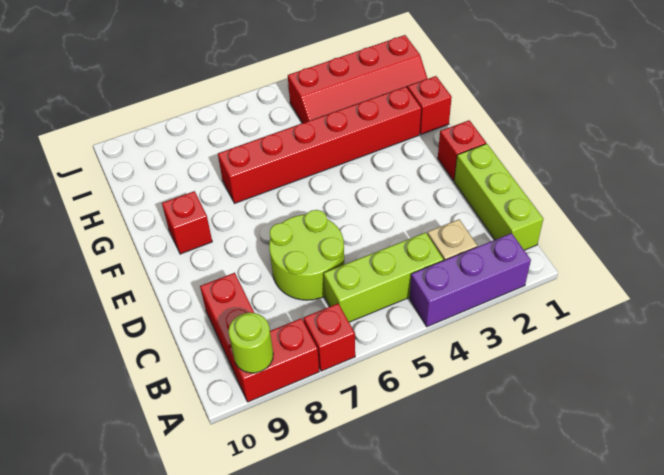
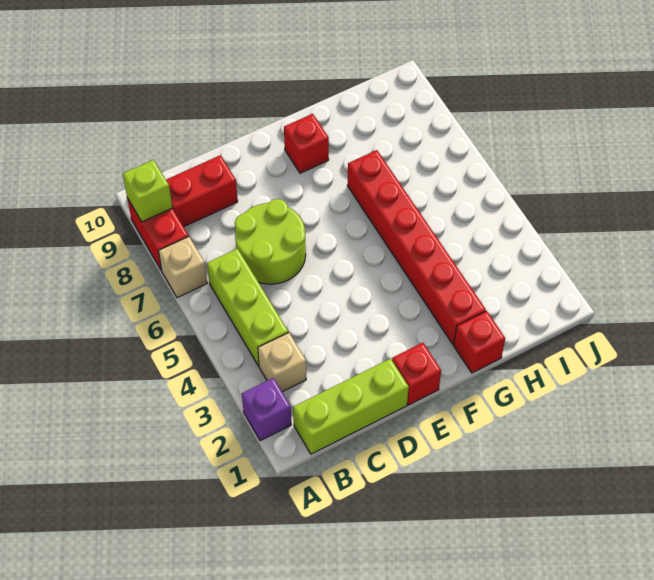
purple brick A2:A4 level 1 -> purple brick A2 level 1
red brick A7 level 1 -> tan brick A7 level 1
lime round brick A9 level 2 -> lime brick A9 level 2
red slope H1:I4 level 1 top I -> none

